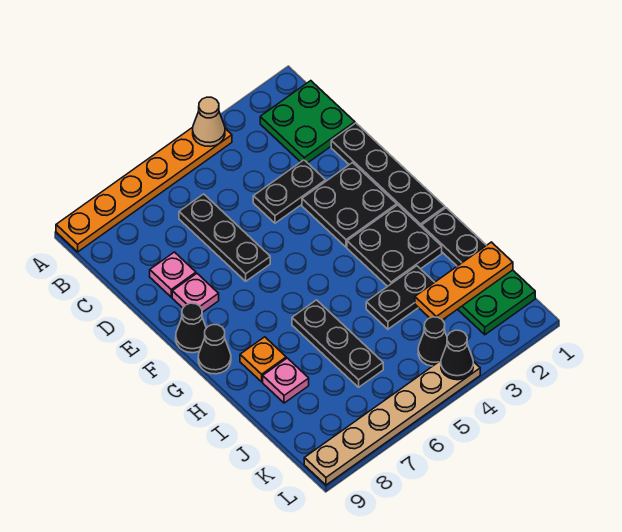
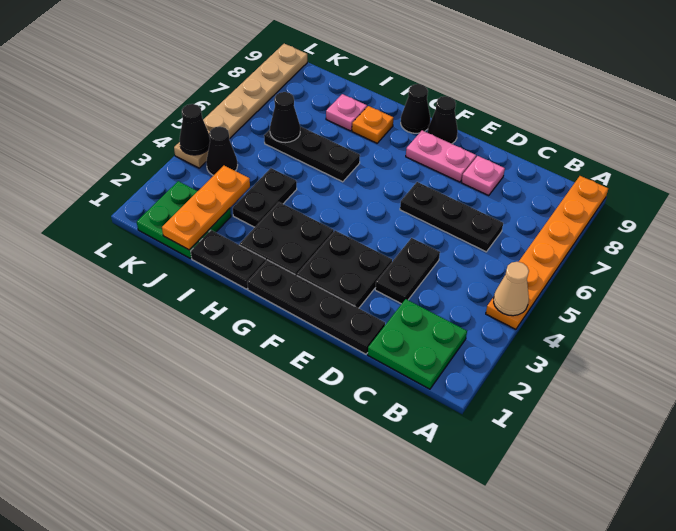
pink plate E8 level 1 -> pink plate E8:F8 level 1
none -> black cone J6 level 2

